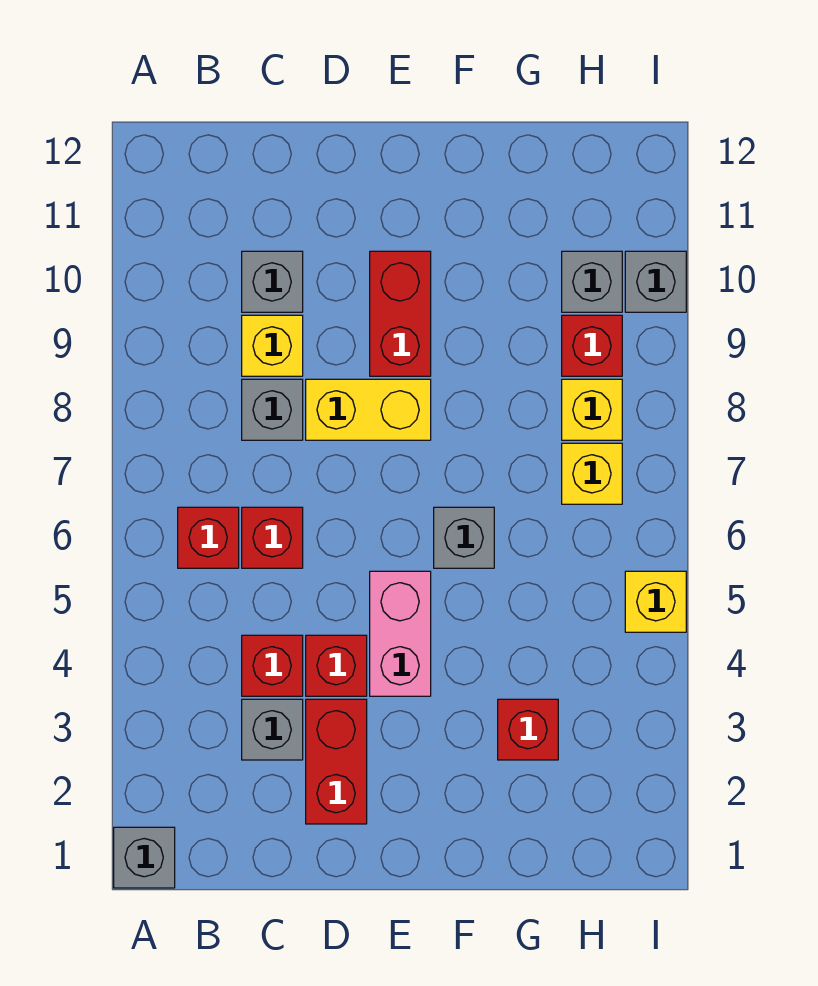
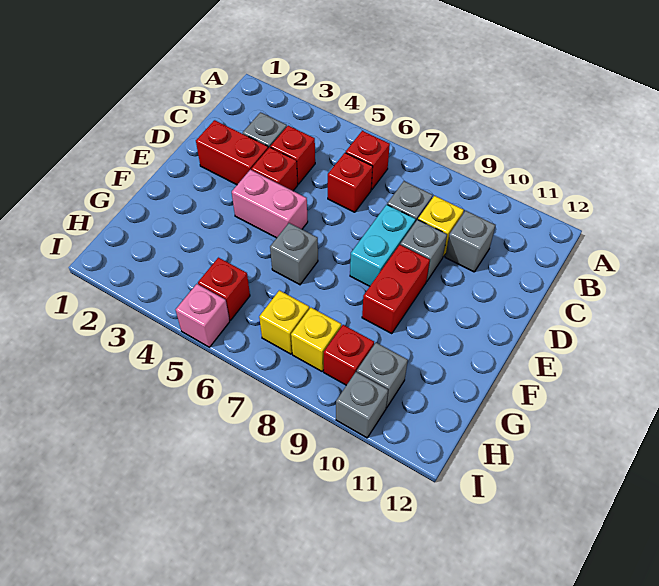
grey brick A1 level 1 -> grey brick D9 level 1
yellow brick D8:E8 level 1 -> cyan brick D8:E8 level 1
red brick E9:E10 level 1 -> red brick E9:F9 level 1
red brick G3 level 1 -> red brick H5 level 1
yellow brick I5 level 1 -> pink brick I5 level 1

